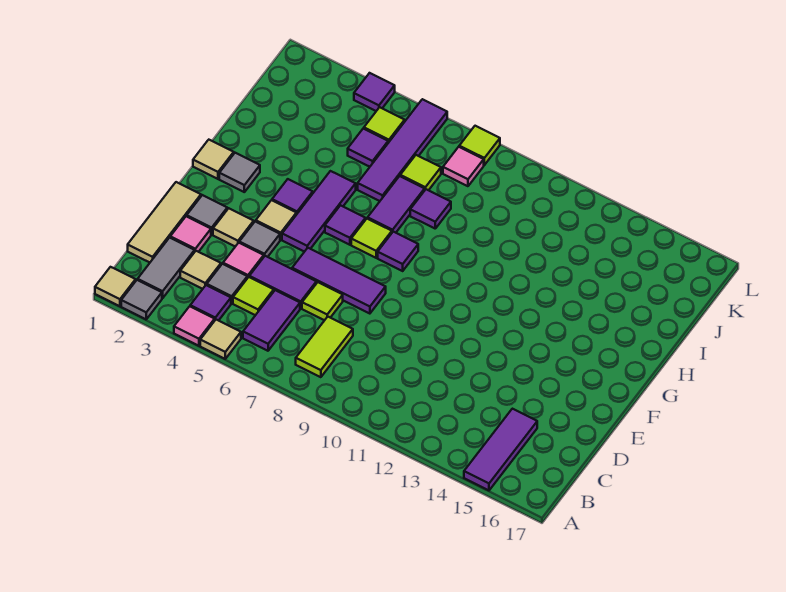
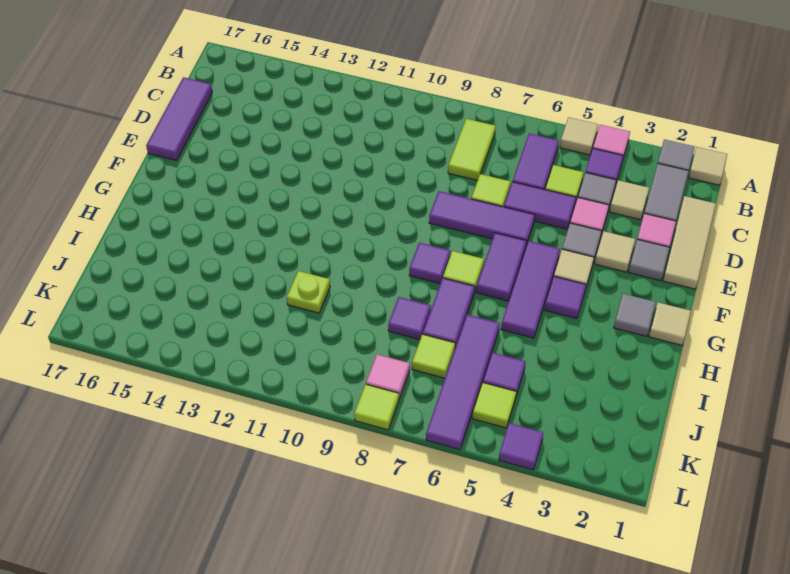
purple tile A15:C15 level 1 -> purple tile C17:E17 level 1
purple tile G6 level 1 -> purple tile F6:G6 level 1
none -> lime plate I11 level 1

